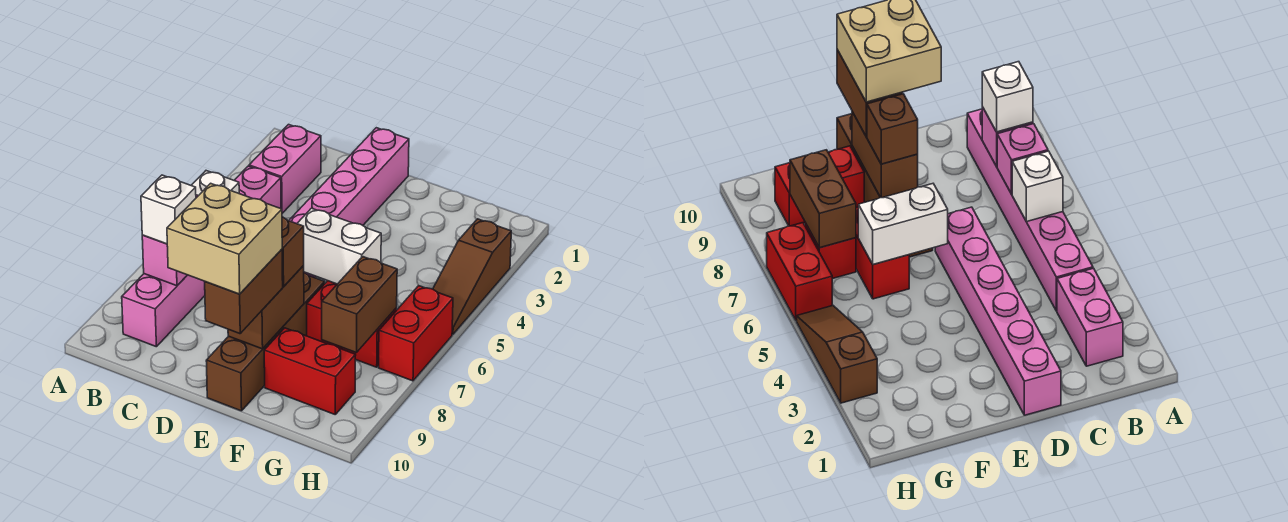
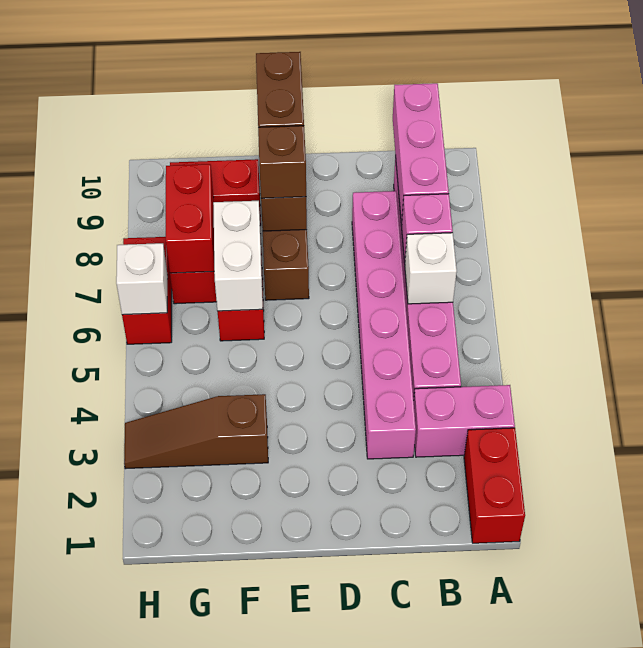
none -> red brick A1:A2 level 1
pink brick B2:B3 level 1 -> pink brick A3:B3 level 1
pink brick B8 level 2 -> pink brick B8:B10 level 2
white brick B8 level 3 -> white brick H6 level 2
pink brick D1:D6 level 1 -> pink brick C3:C8 level 1
tan brick D9:E10 level 4 -> none
white brick E6:F6 level 2 -> white brick F6:F7 level 2
brown brick G7:G8 level 2 -> red brick G7:G8 level 2
brown slope H3:H5 level 1 top 3 -> brown slope F3:H3 level 1 top F

